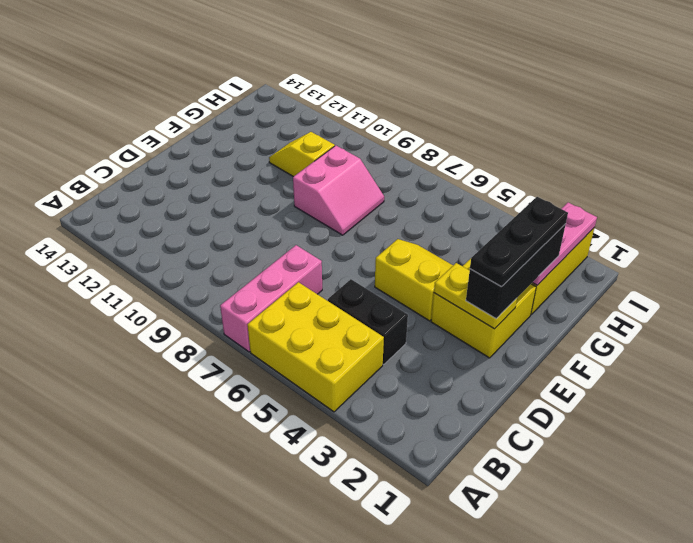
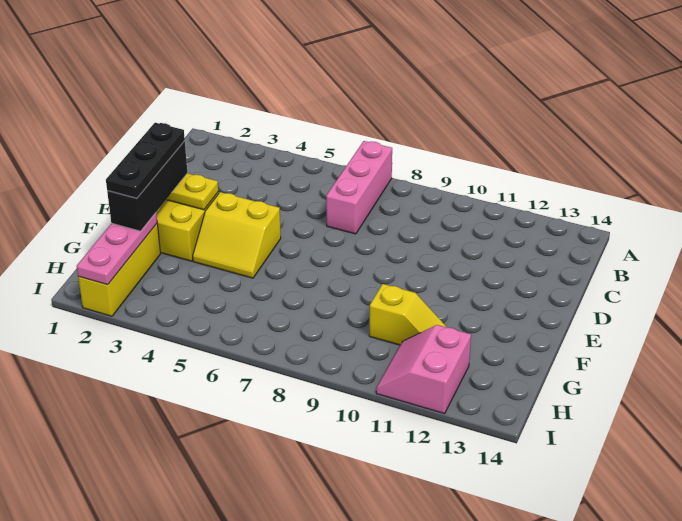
yellow brick A4:B6 level 1 -> none
black brick C4:C5 level 1 -> none
pink slope F8:G9 level 1 top 9 -> pink slope H11:I12 level 1 top 12

